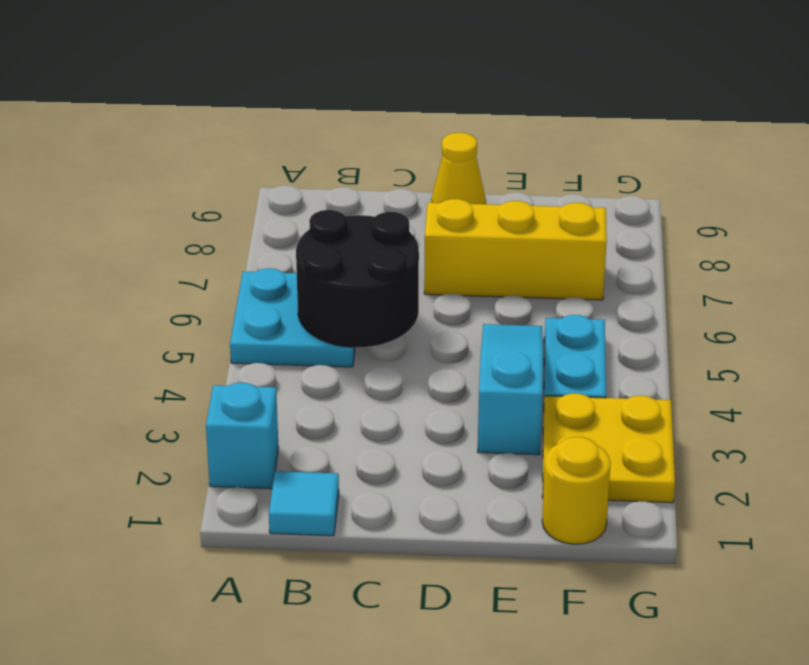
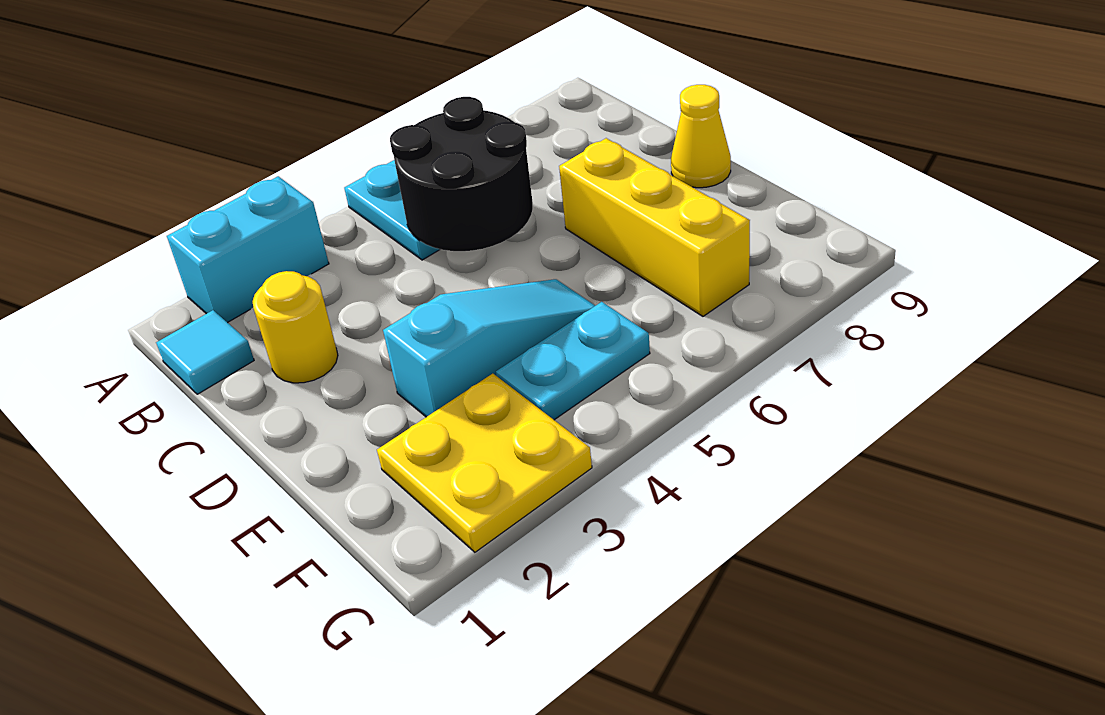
cyan brick A2 level 1 -> cyan brick A2:A3 level 1
yellow round brick F1 level 1 -> yellow round brick C2 level 1

